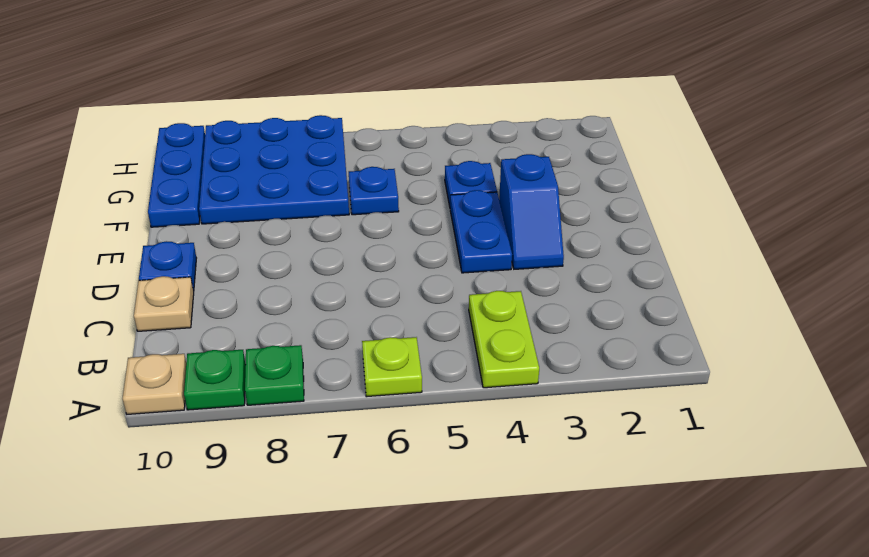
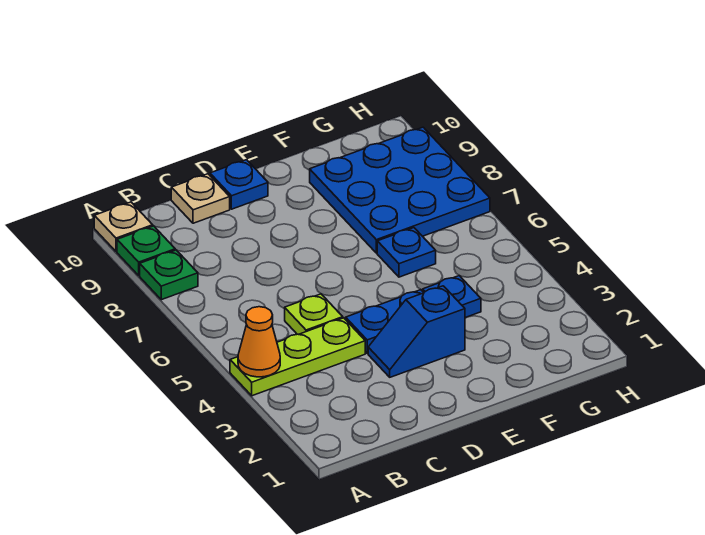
lime plate A4:B4 level 1 -> lime plate A4:C4 level 1
none -> orange cone A4 level 2
lime plate A6 level 1 -> lime plate C5 level 1
blue plate F10:H10 level 1 -> none

